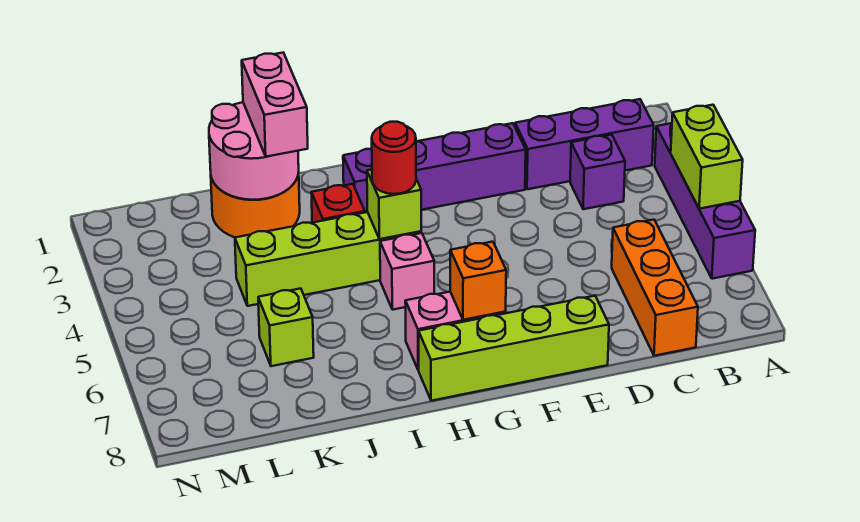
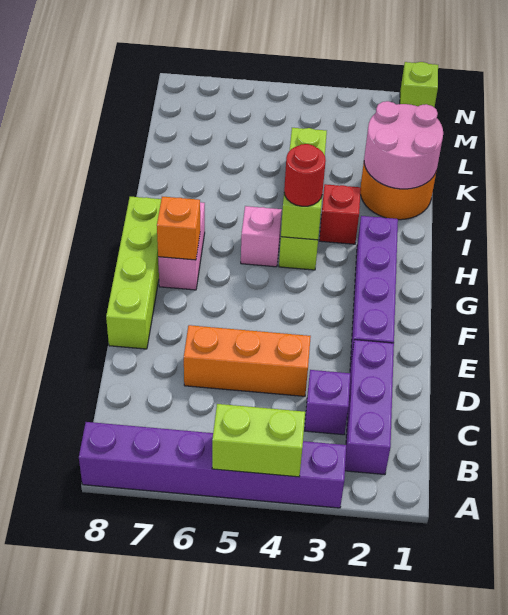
purple brick A3:A6 level 1 -> purple brick A3:A8 level 1
orange brick C6:C8 level 1 -> orange brick D4:D6 level 1
pink brick J1:J2 level 3 -> none
lime brick K6 level 1 -> lime brick N1 level 1

